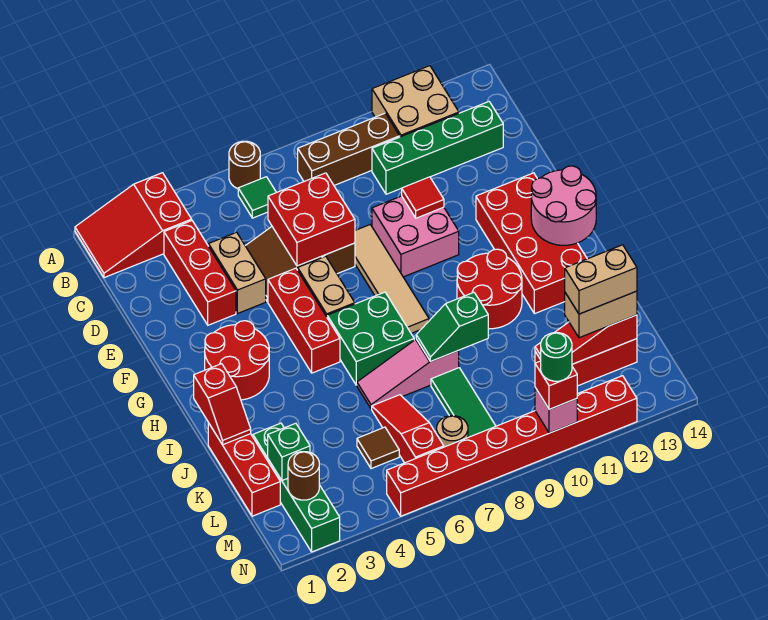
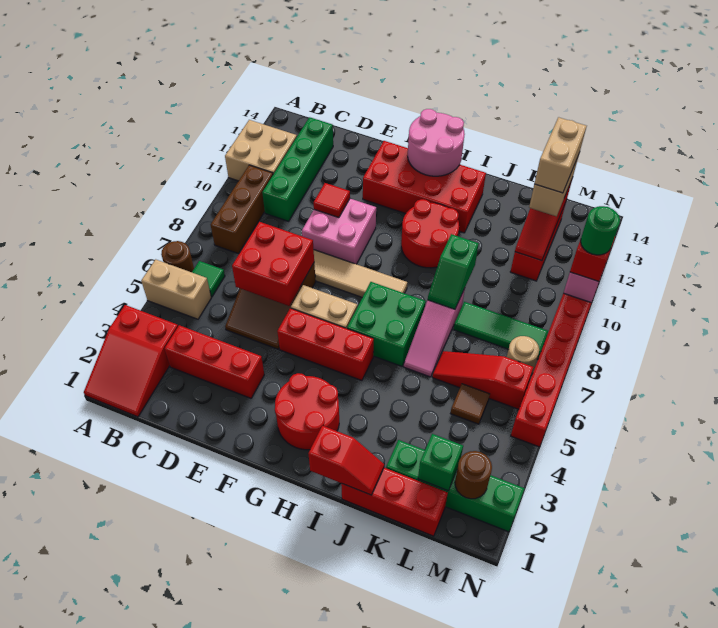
tan brick D4:E4 level 1 -> tan brick A5:B5 level 1

